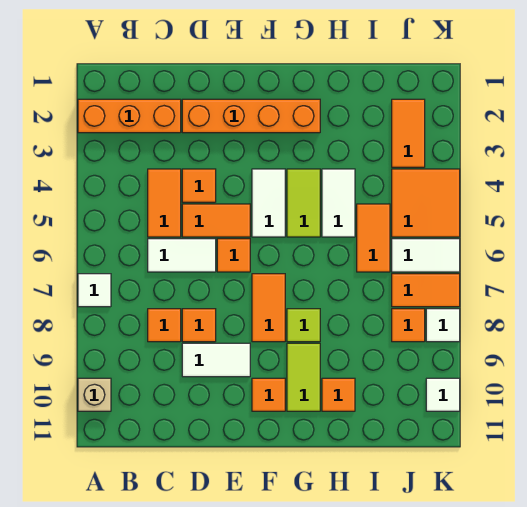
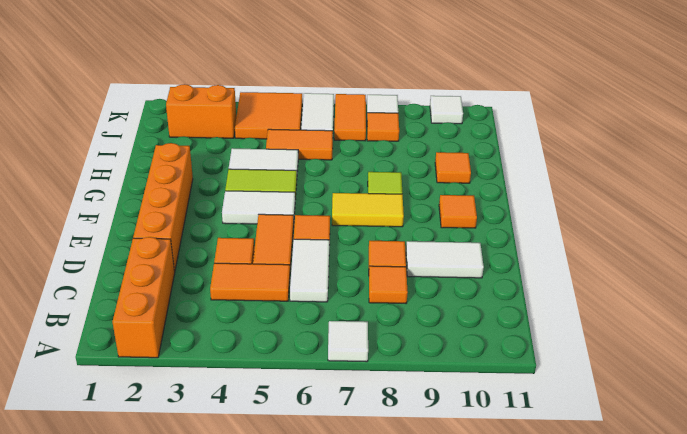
tan brick A10 level 1 -> none
white tile D9:E9 level 1 -> white tile D9:D10 level 1
orange tile F7:F8 level 1 -> yellow tile F7:F8 level 1
lime tile G9:G10 level 1 -> none
orange tile J2:J3 level 1 -> orange brick J2:J3 level 1

